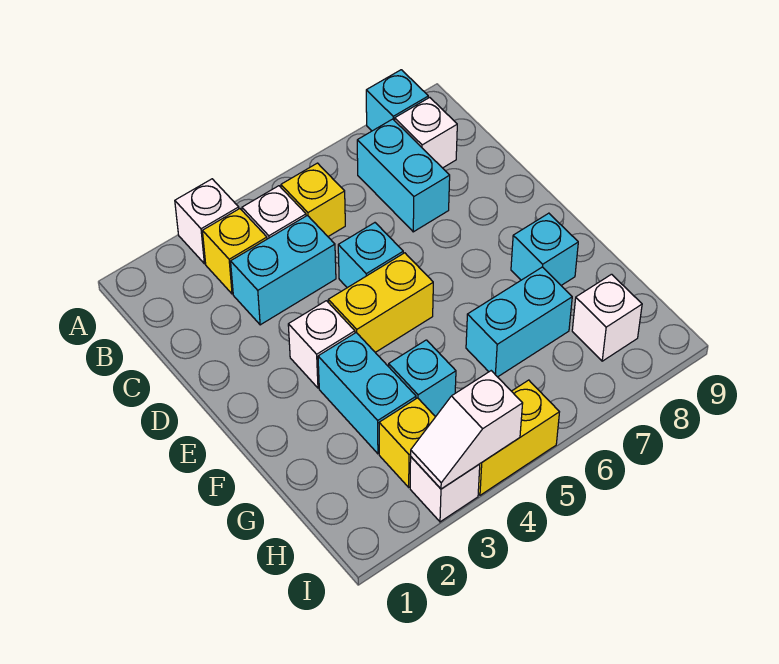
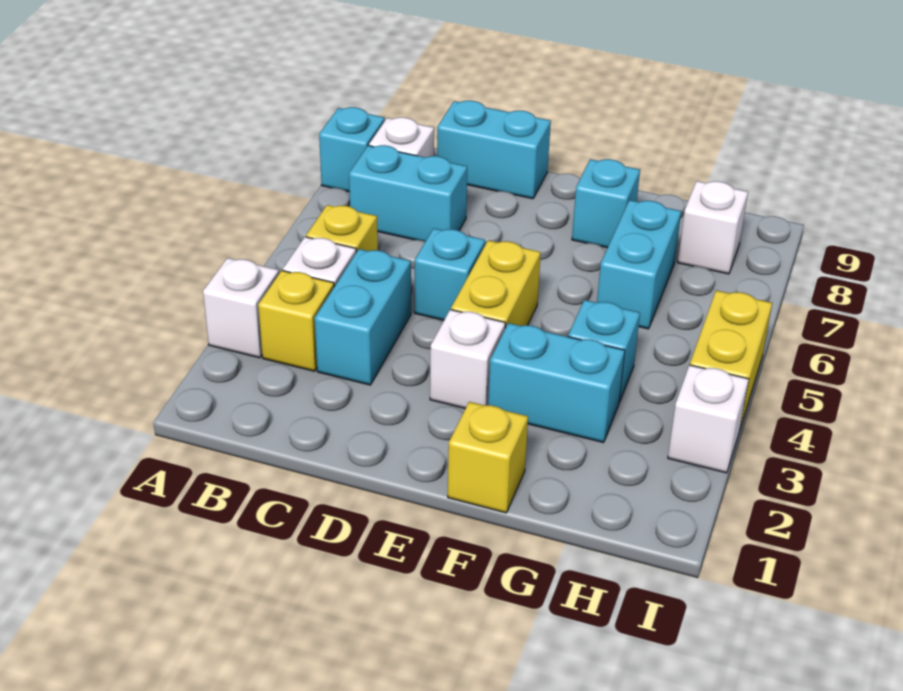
none -> cyan brick C9:D9 level 1
yellow brick H3 level 1 -> yellow brick F1 level 1
white slope I3:I4 level 2 top 4 -> none

